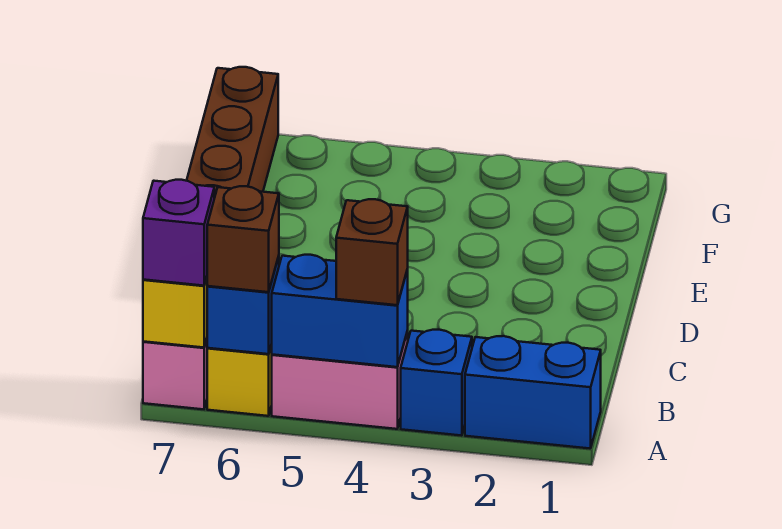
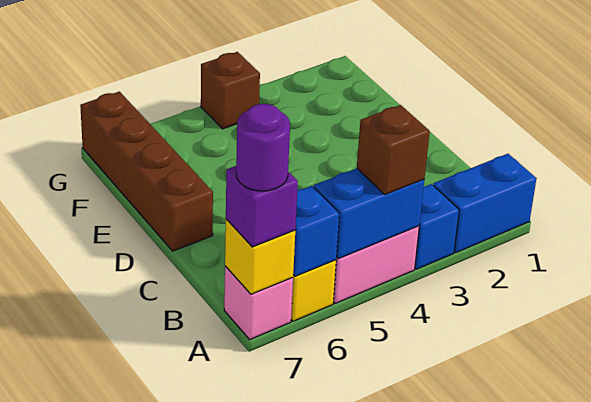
brown brick A6 level 3 -> brown brick G4 level 1
none -> purple round brick A7 level 4

